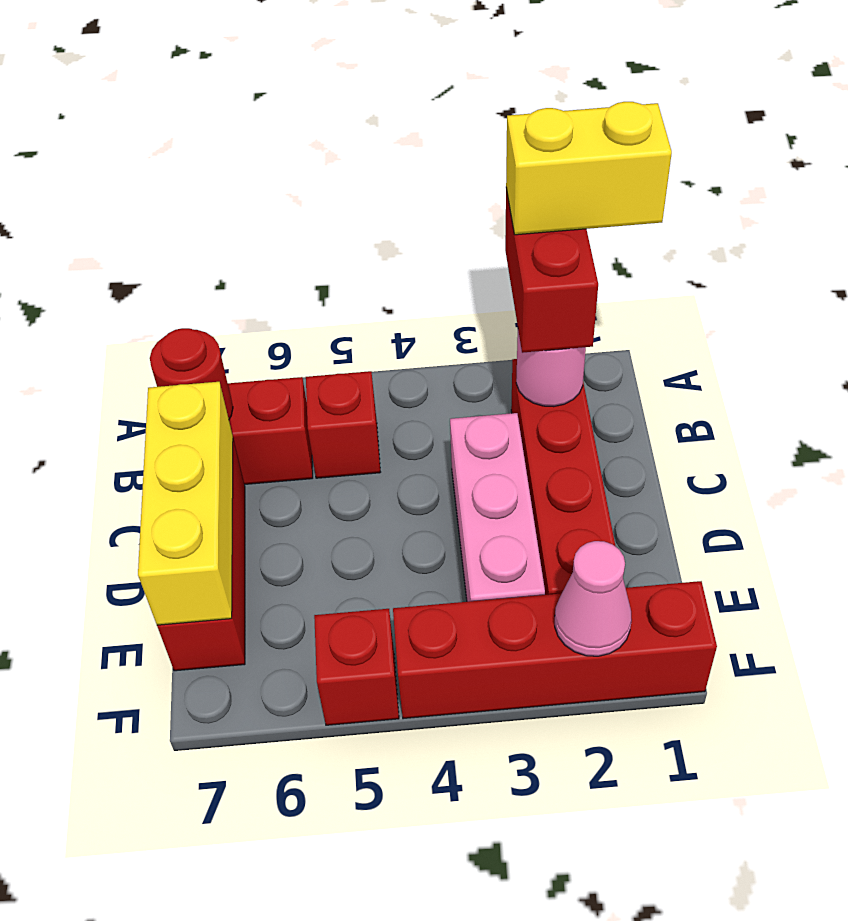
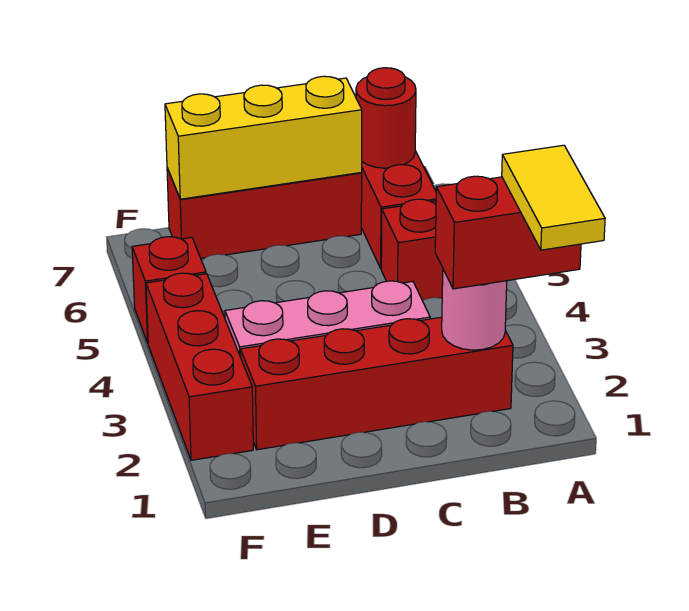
yellow brick A1:A2 level 4 -> yellow tile A1:A2 level 4
red brick F1:F4 level 1 -> red brick F2:F4 level 1
pink cone F2 level 2 -> none

